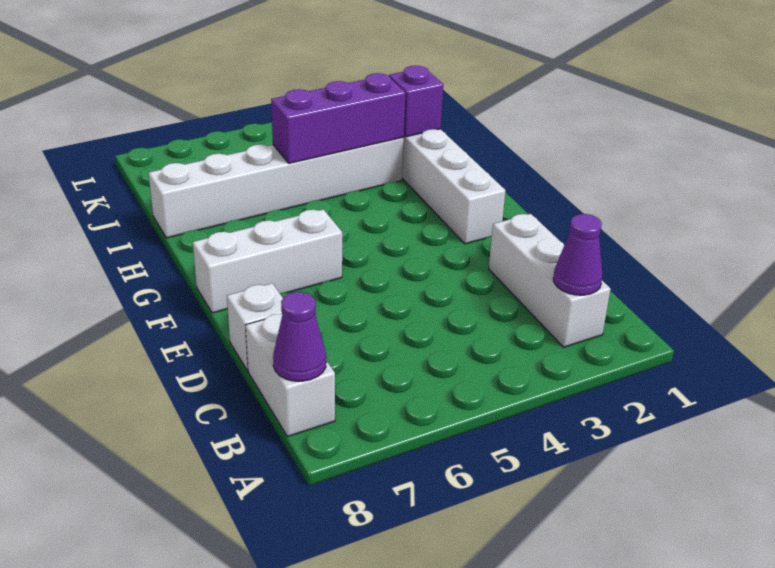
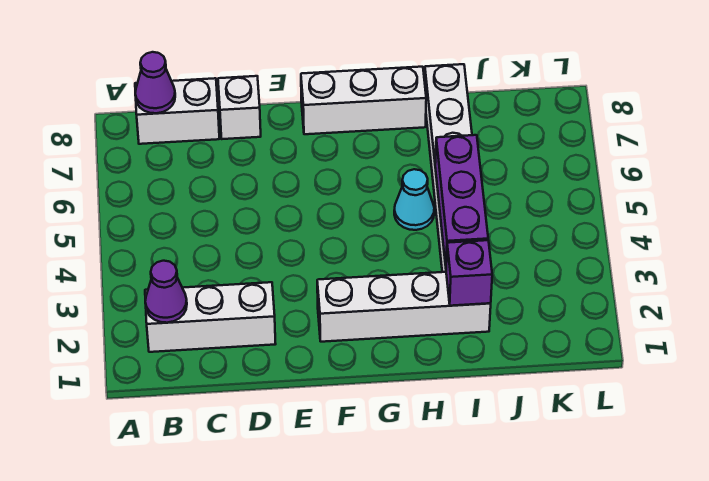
white brick F6:F8 level 1 -> white brick F8:H8 level 1
none -> cyan cone H5 level 1

